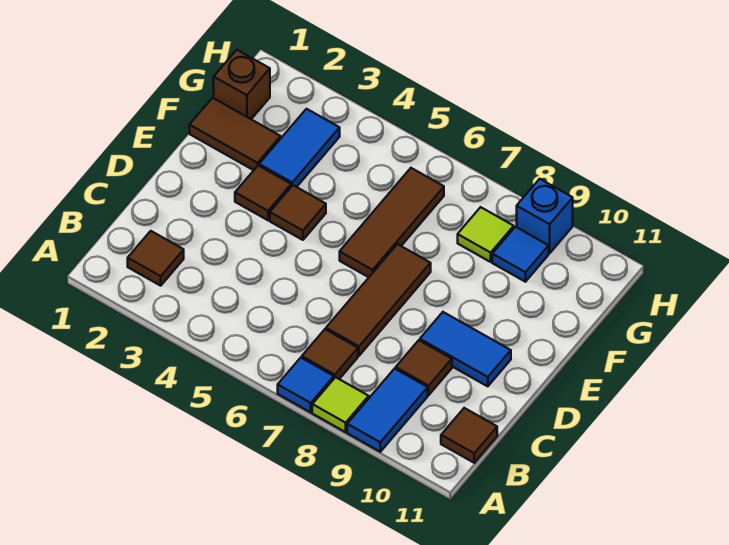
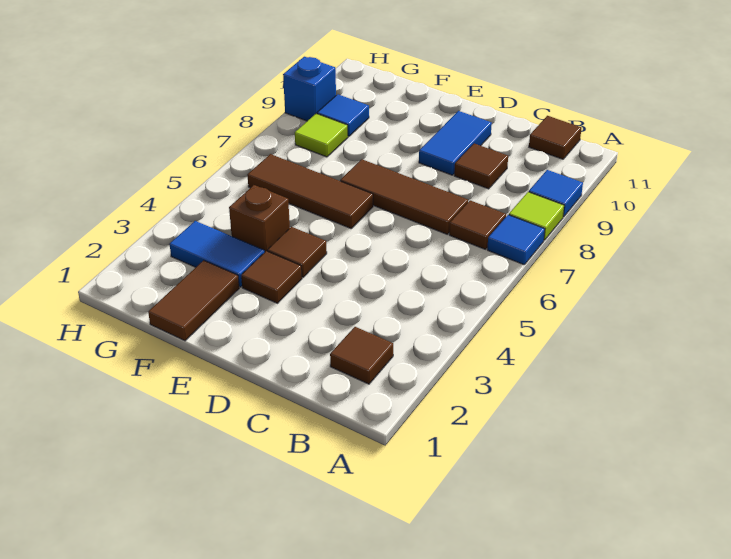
blue tile A9:B9 level 1 -> blue tile A9 level 1
brown brick G1 level 1 -> brown brick F4 level 1

